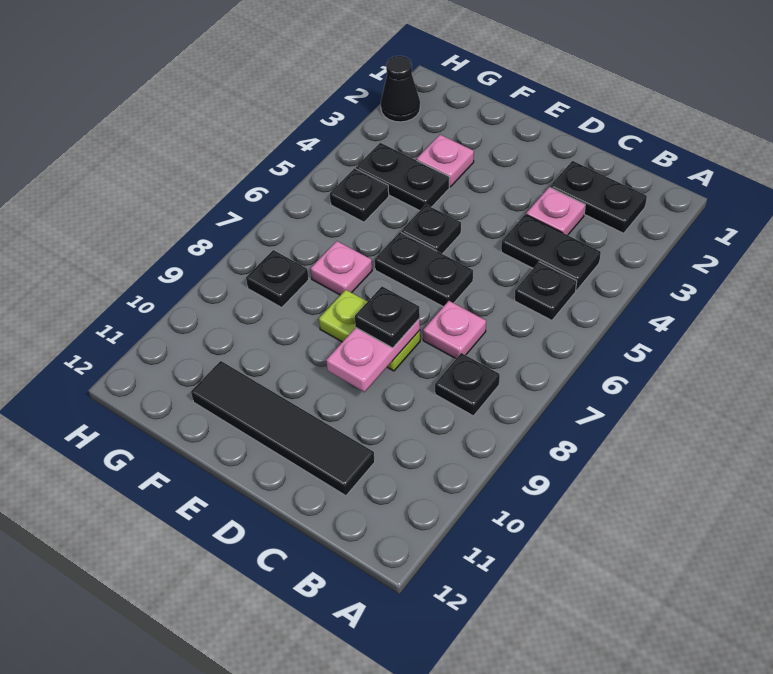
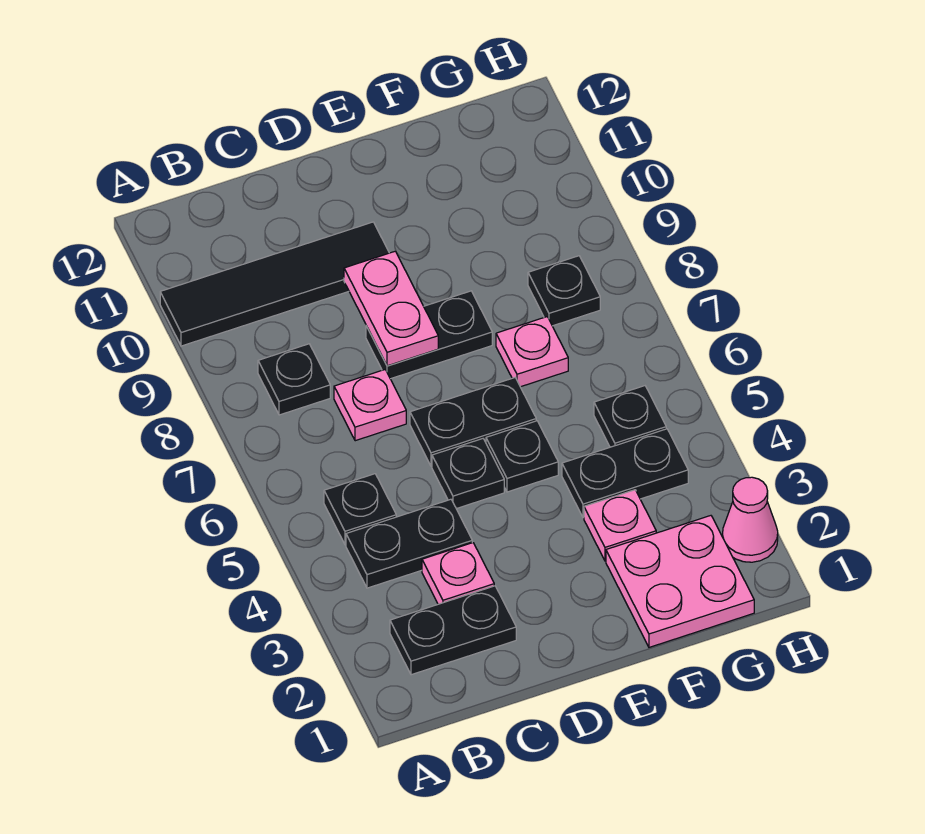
black tile C11:F11 level 1 -> black tile A10:D10 level 1
lime plate D8:E8 level 1 -> black plate D8:E8 level 1
black plate D8 level 3 -> black plate D5 level 1
none -> pink plate F1:G2 level 1
black cone H2 level 1 -> pink cone H2 level 1

